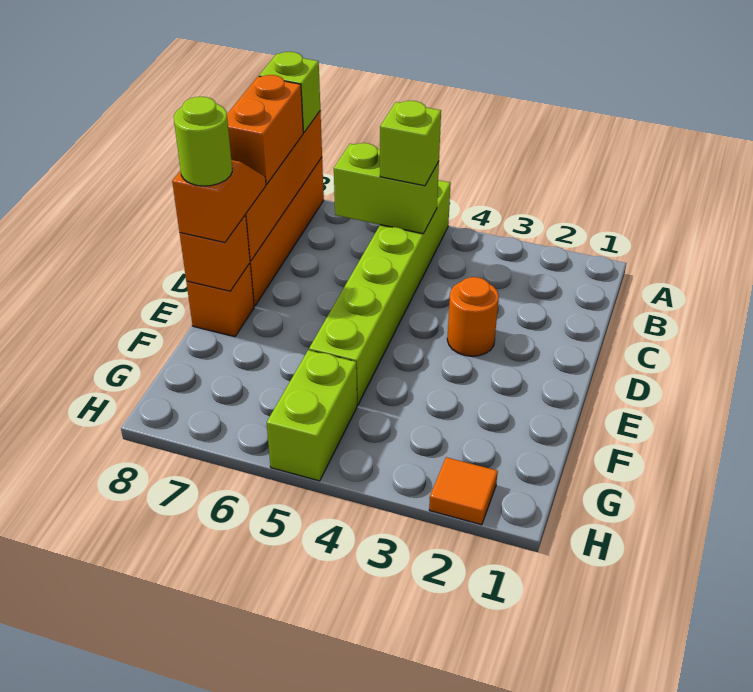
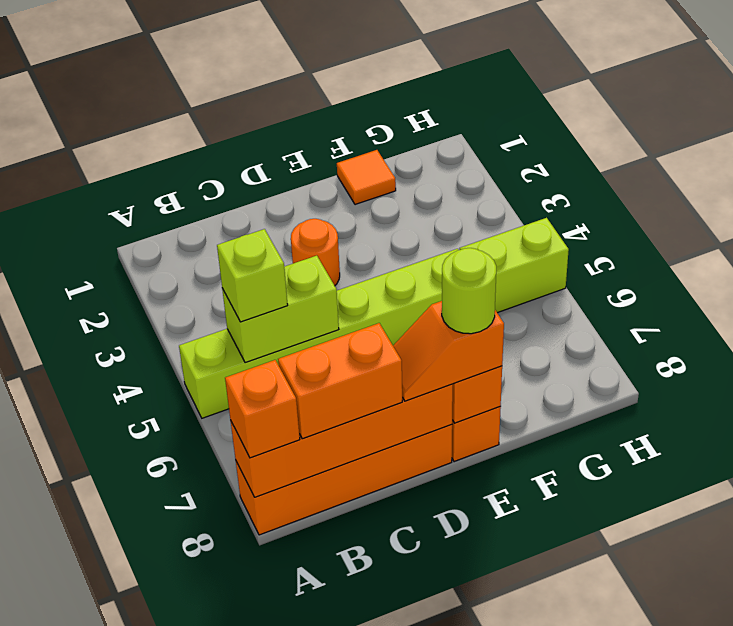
lime brick A8 level 3 -> orange brick A8 level 3
lime brick B5:B6 level 2 -> lime brick B5:C5 level 2
orange tile H2 level 1 -> orange tile F1 level 1

